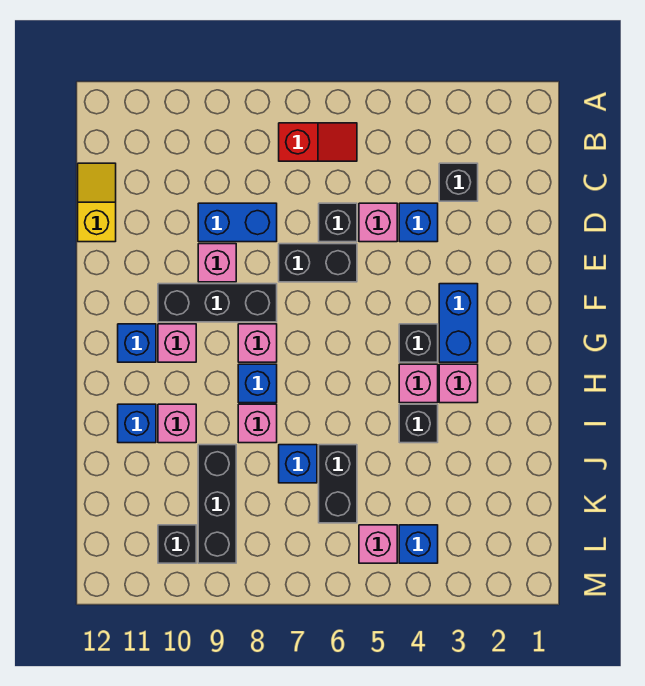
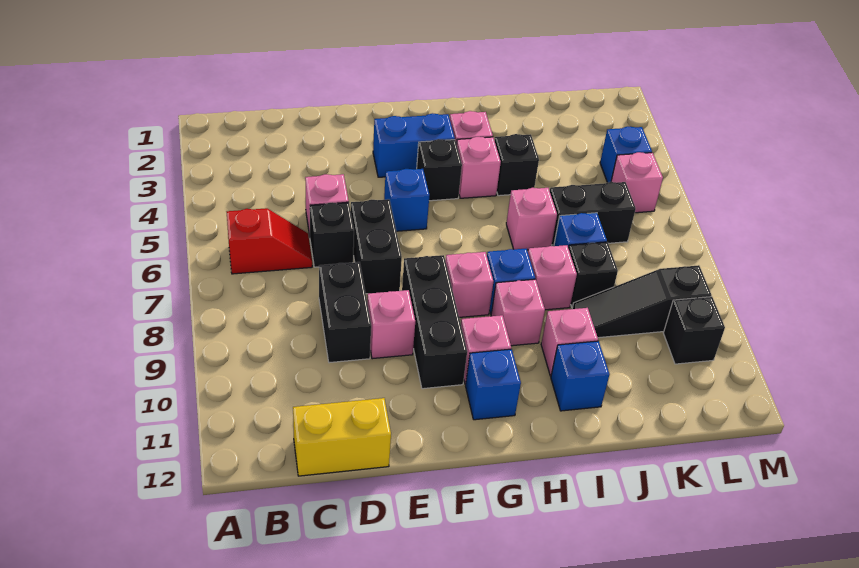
red slope B6:B7 level 1 top 7 -> red slope B6:C6 level 1 top B
black brick C3 level 1 -> black brick J8 level 1
yellow slope C12:D12 level 1 top D -> yellow brick C12:D12 level 1
blue brick D4 level 1 -> blue brick F5 level 1
blue brick D8:D9 level 1 -> black brick D8:D9 level 1
none -> pink brick H9 level 1
none -> pink brick I6 level 1
black brick J9:L9 level 1 -> black slope J9:L9 level 1 top L

